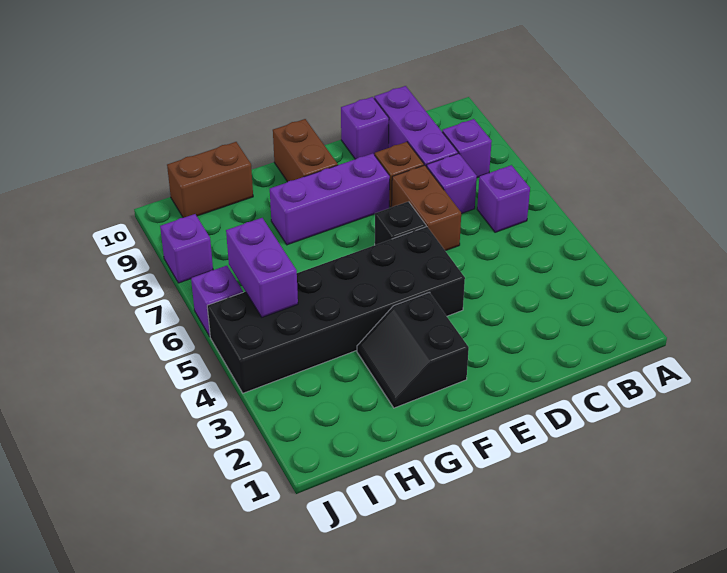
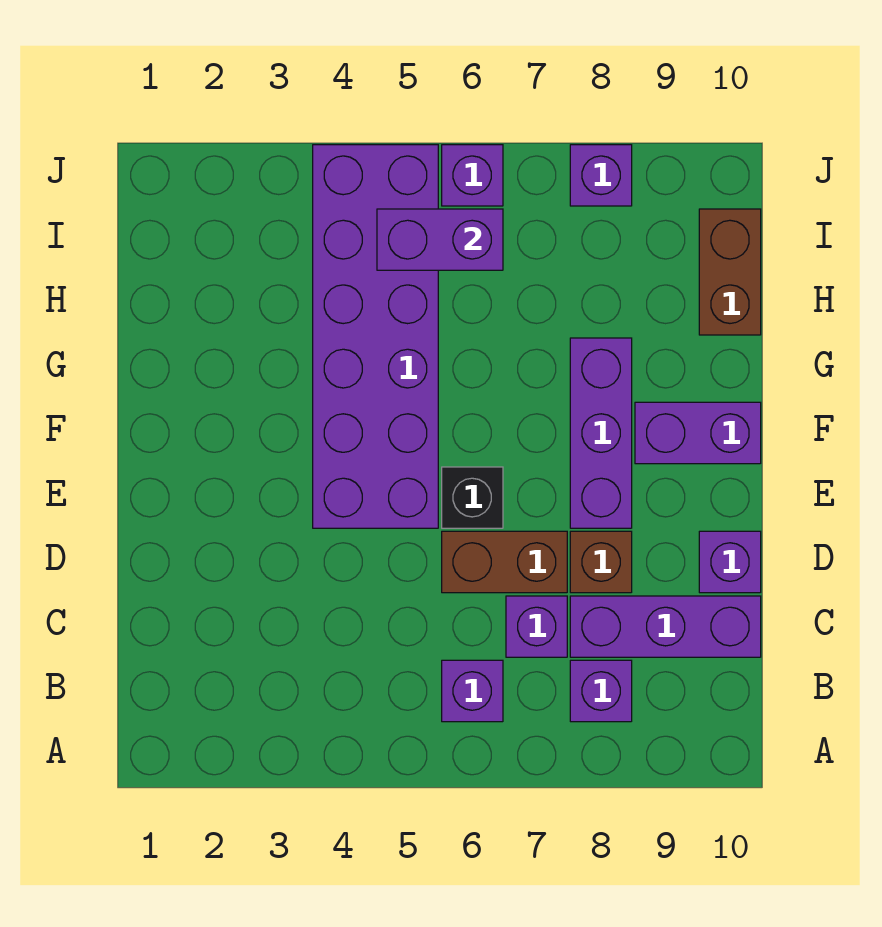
black brick E4:J5 level 1 -> purple brick E4:J5 level 1
black slope F2:G3 level 1 top F -> none
brown brick F9:F10 level 1 -> purple brick F9:F10 level 1

